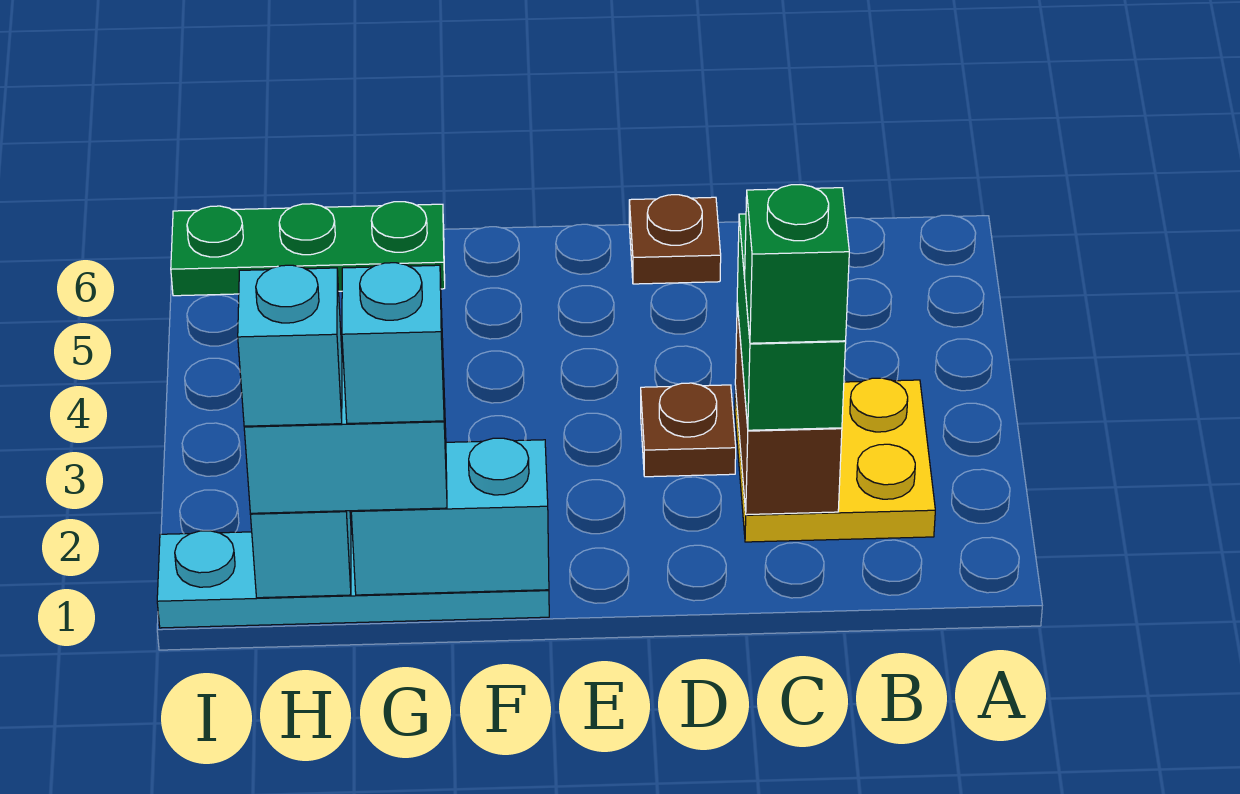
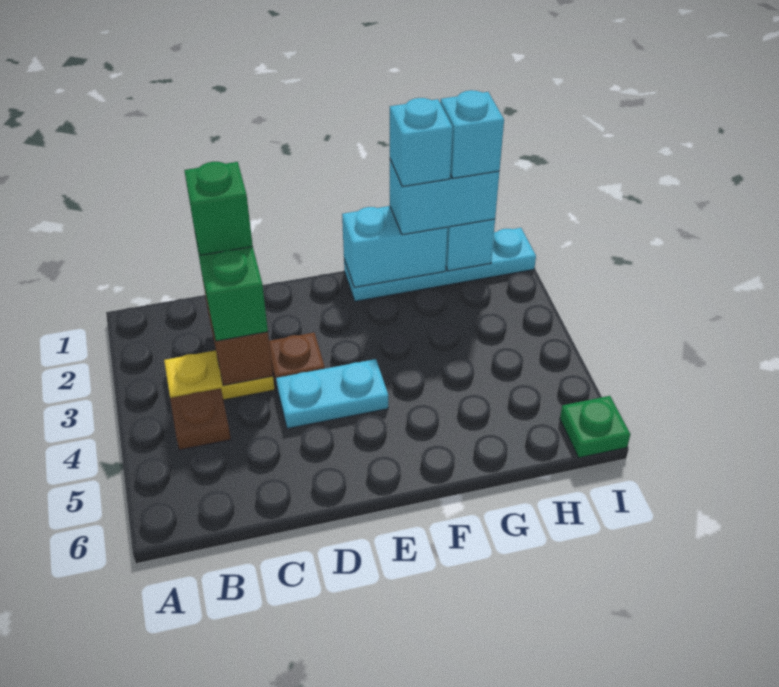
yellow plate B2:C3 level 1 -> yellow plate B3:C3 level 1
none -> cyan plate D4:E4 level 1
brown plate D6 level 1 -> brown plate B4 level 1
green plate G6:I6 level 1 -> green plate I6 level 1

